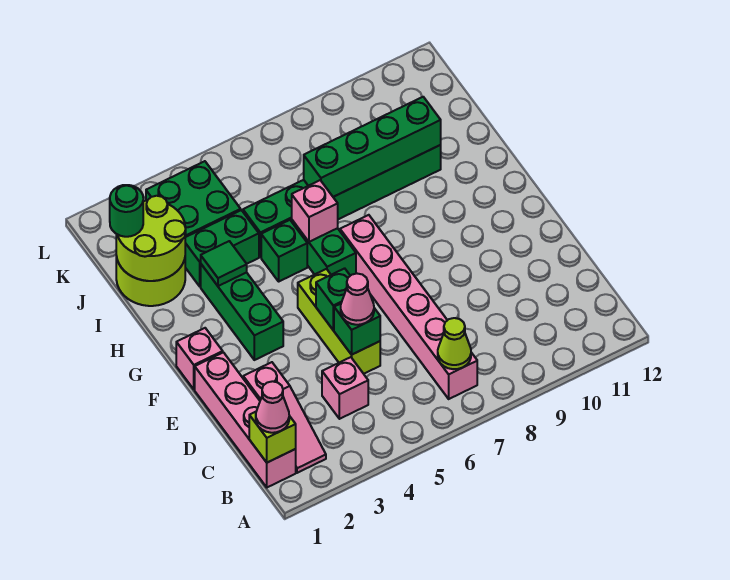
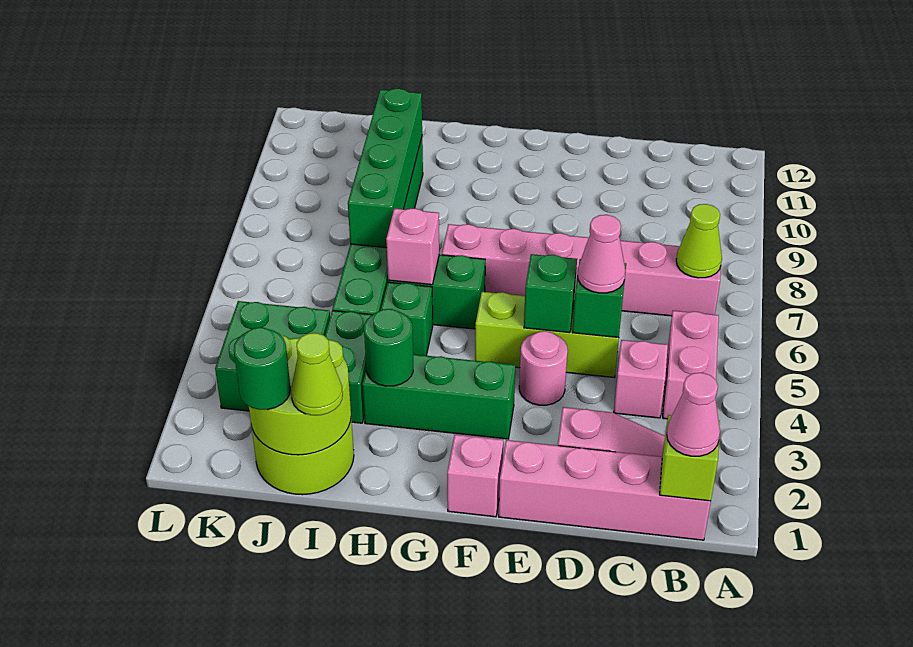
none -> pink brick B4:B5 level 1
none -> pink round brick E4 level 1
green tile H3 level 2 -> green round brick H3 level 2
none -> lime cone I1 level 3

